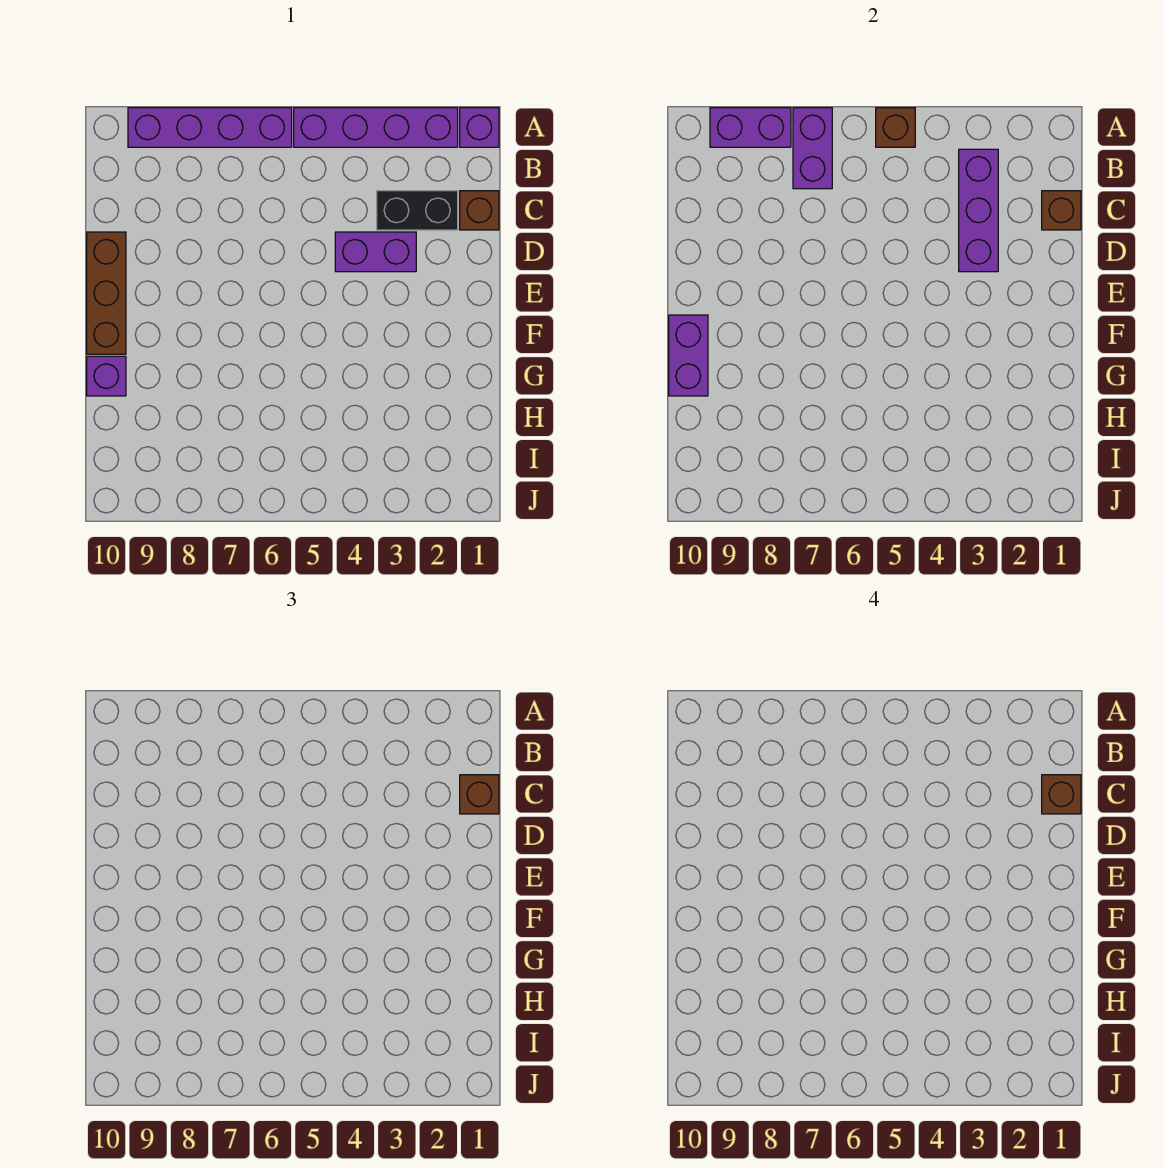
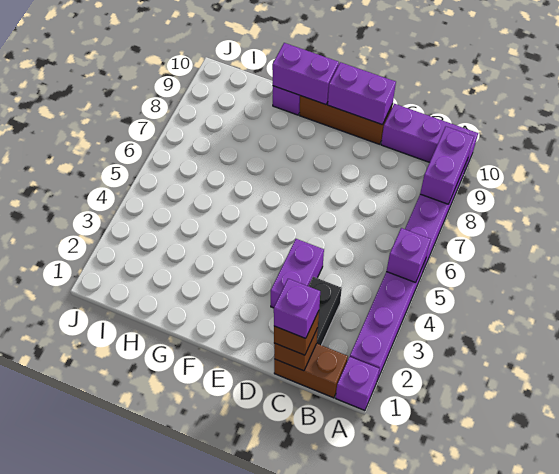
brown brick A5 level 2 -> purple brick A5 level 2
purple brick A7:B7 level 2 -> purple brick D10:E10 level 2
purple brick B3:D3 level 2 -> purple brick A10:C10 level 1
brown brick C1 level 1 -> brown brick B1:C1 level 1
brown brick C1 level 4 -> purple brick C1 level 4

